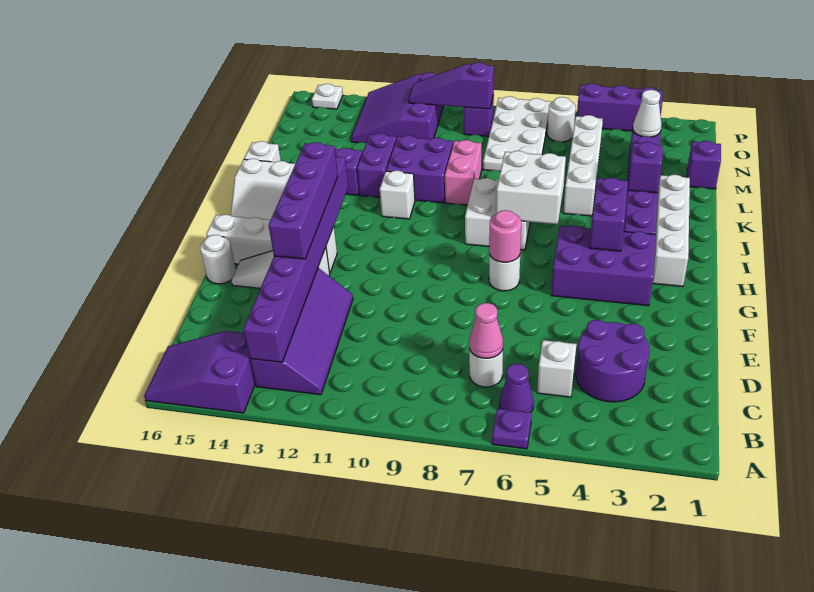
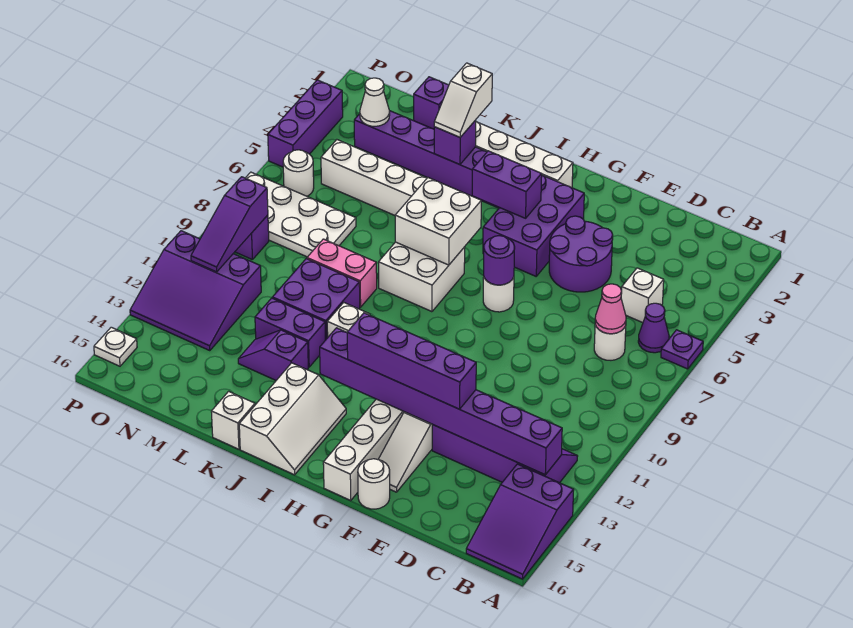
purple round brick C3:D4 level 1 -> purple round brick E4:F5 level 1
pink round brick G7 level 2 -> purple round brick G7 level 2
none -> white slope K2:K3 level 3 top 2

